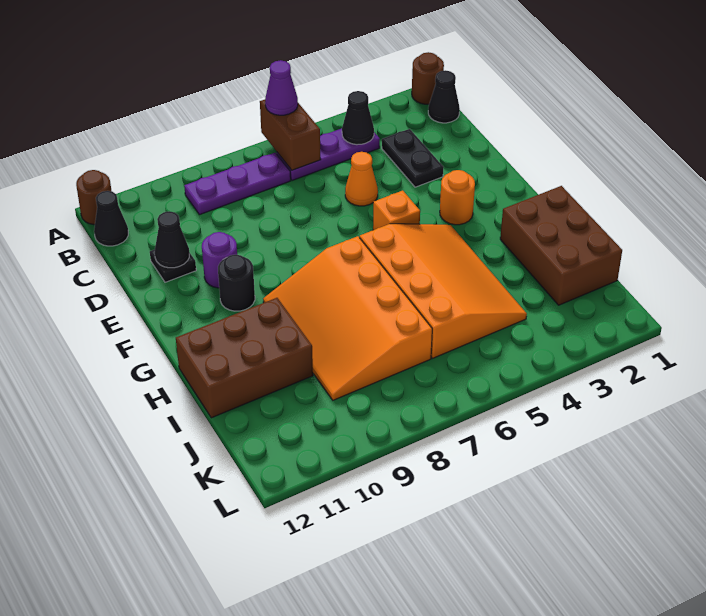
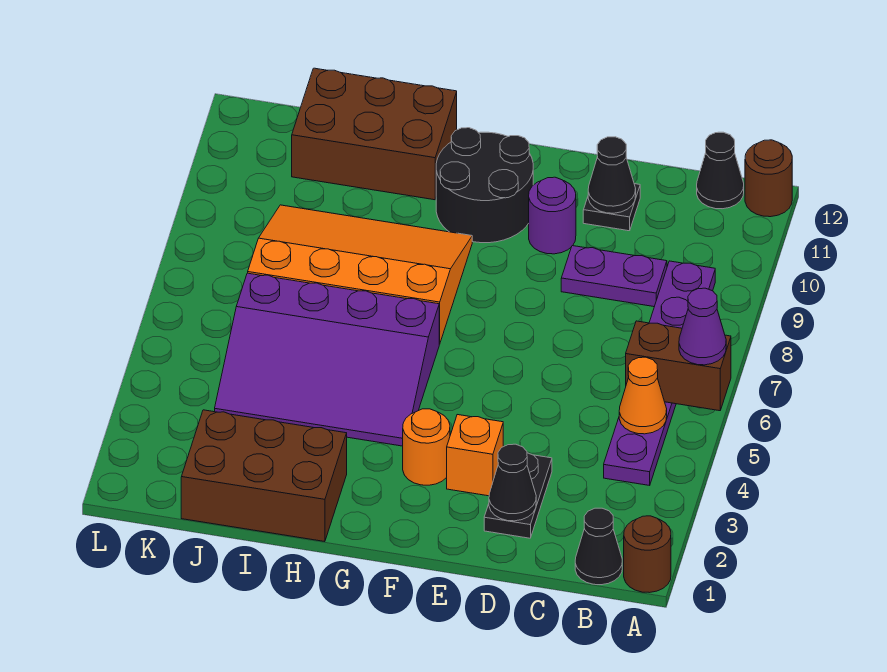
black cone B4 level 2 -> black cone D2 level 2
black plate C3:D3 level 1 -> black plate D2:D3 level 1
none -> purple plate C9:D9 level 1
orange cone D5 level 1 -> orange cone B5 level 2
orange brick F5 level 1 -> orange brick E3 level 1
black round brick F10 level 1 -> black round brick F10:G11 level 1
orange slope G4:J6 level 1 top 6 -> purple slope G4:J6 level 1 top 6
brown brick H10:I12 level 1 -> brown brick H11:J12 level 1

